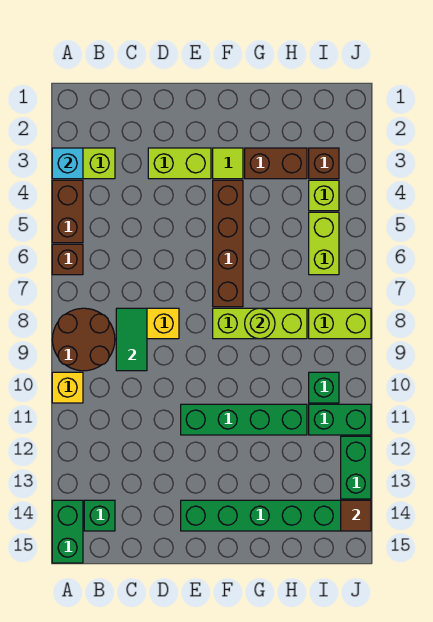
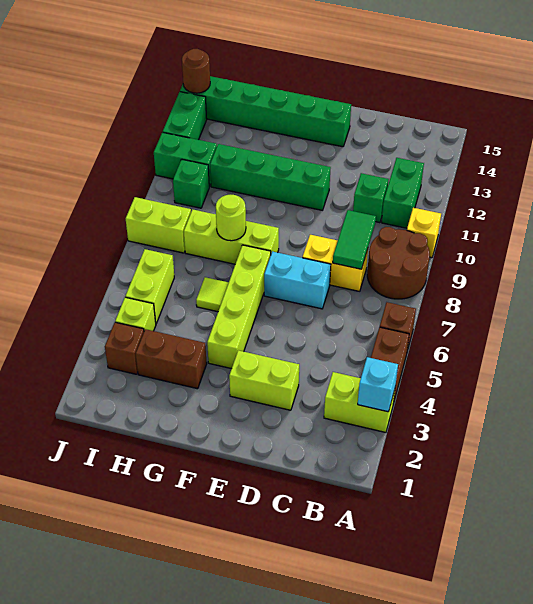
green brick A14:A15 level 1 -> green brick B11:B12 level 1
green brick B14 level 1 -> green brick C11 level 1
none -> cyan brick D7:E7 level 1
lime tile F3 level 1 -> lime tile G6 level 1
brown brick F4:F7 level 1 -> lime brick F4:F7 level 1
brown tile J14 level 2 -> brown round brick J14 level 2

